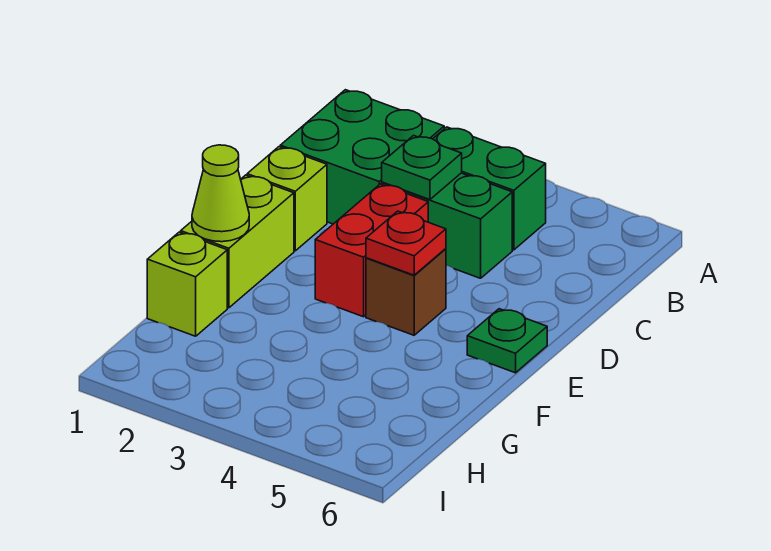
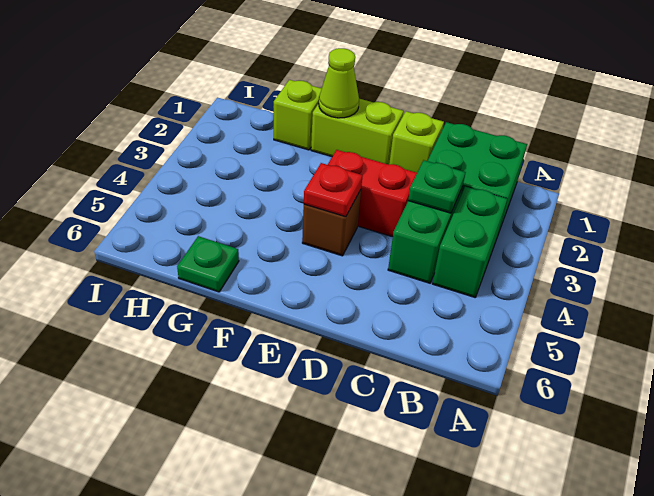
green plate E6 level 1 -> green plate G6 level 1

